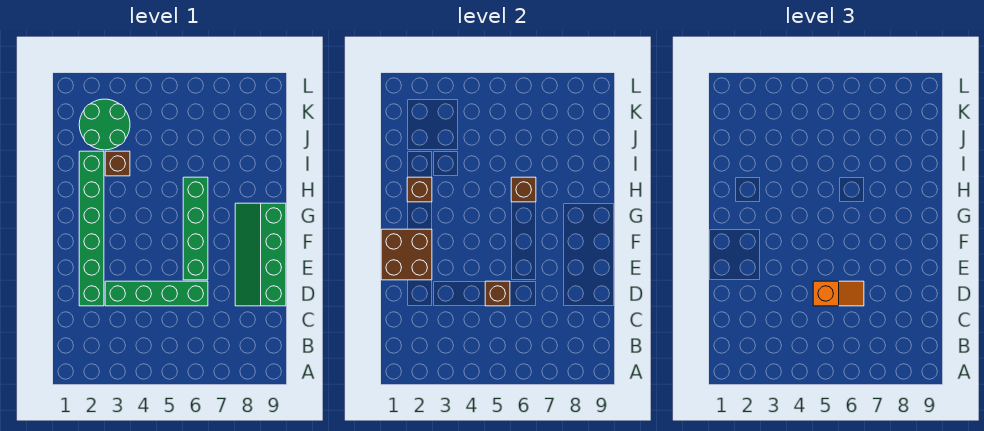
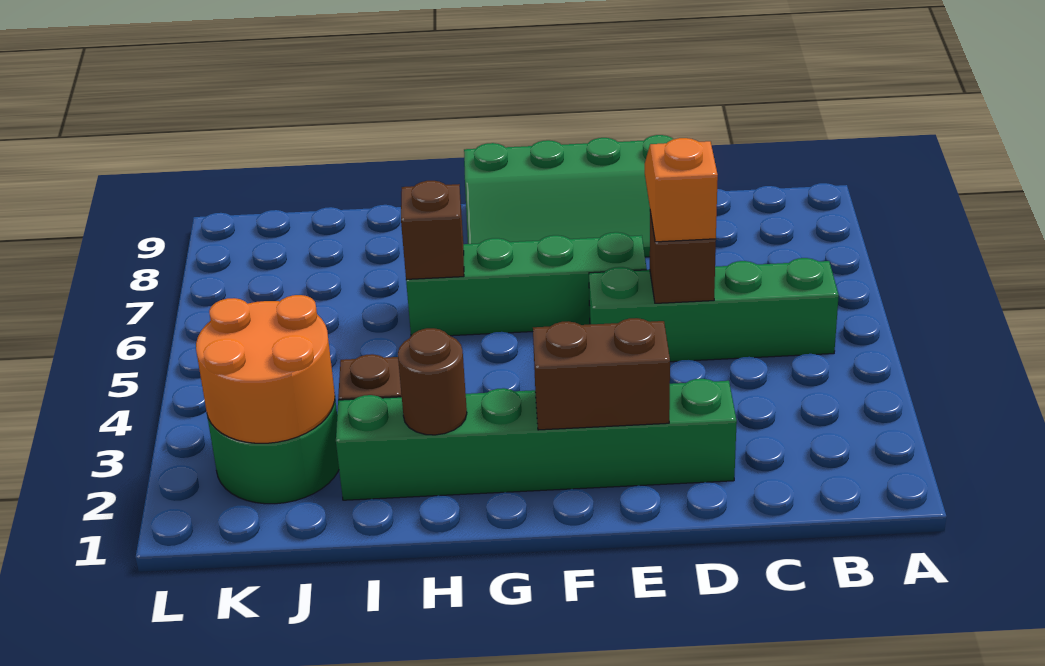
green brick D3:D6 level 1 -> green brick B5:E5 level 1
brown brick E1:F2 level 2 -> brown brick E2:F2 level 2
brown brick H2 level 2 -> brown round brick H2 level 2
none -> orange round brick J2:K3 level 2

